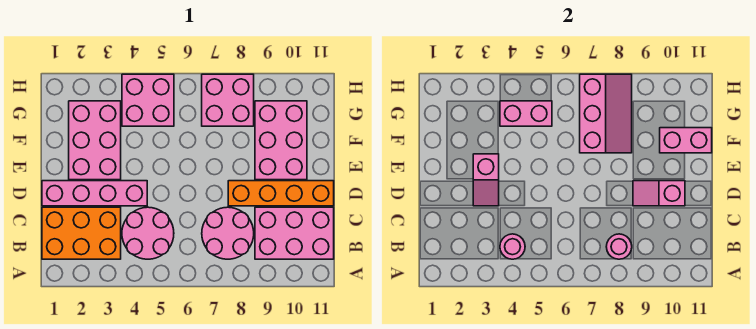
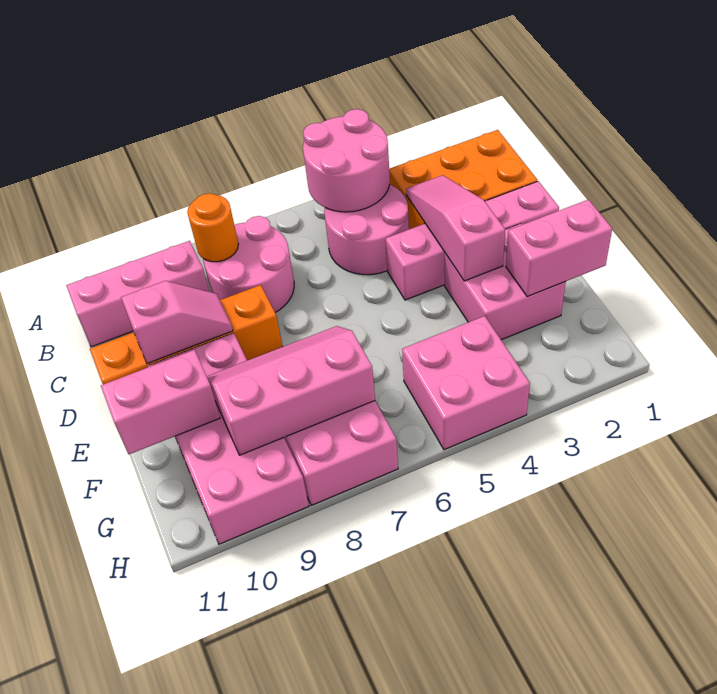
pink round brick B4 level 2 -> pink round brick A4:B5 level 2
pink round brick B8 level 2 -> orange round brick B8 level 2
pink brick B9:C11 level 1 -> pink brick B9:B11 level 1
pink slope D3:E3 level 2 top E -> pink slope C3:E3 level 2 top E
pink brick E2:G3 level 1 -> pink brick E2:F3 level 1
pink brick E9:G10 level 1 -> pink brick E9:H10 level 1
pink slope F7:H8 level 2 top 7 -> pink slope F7:G9 level 2 top G
pink brick G4:G5 level 2 -> pink brick F1:F2 level 2

